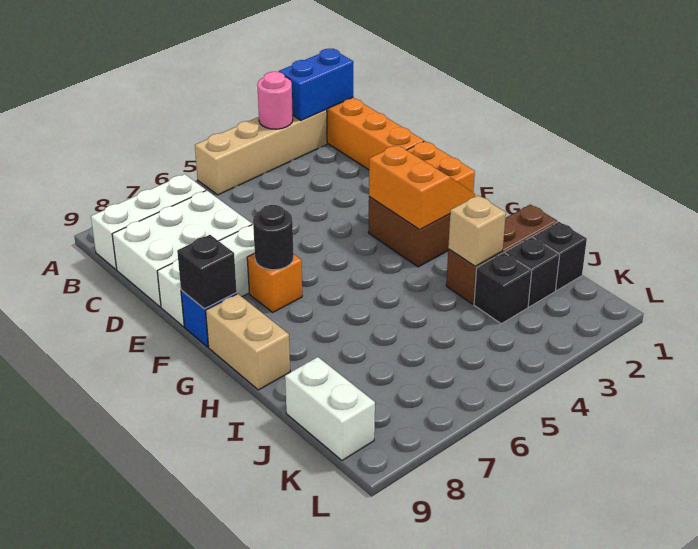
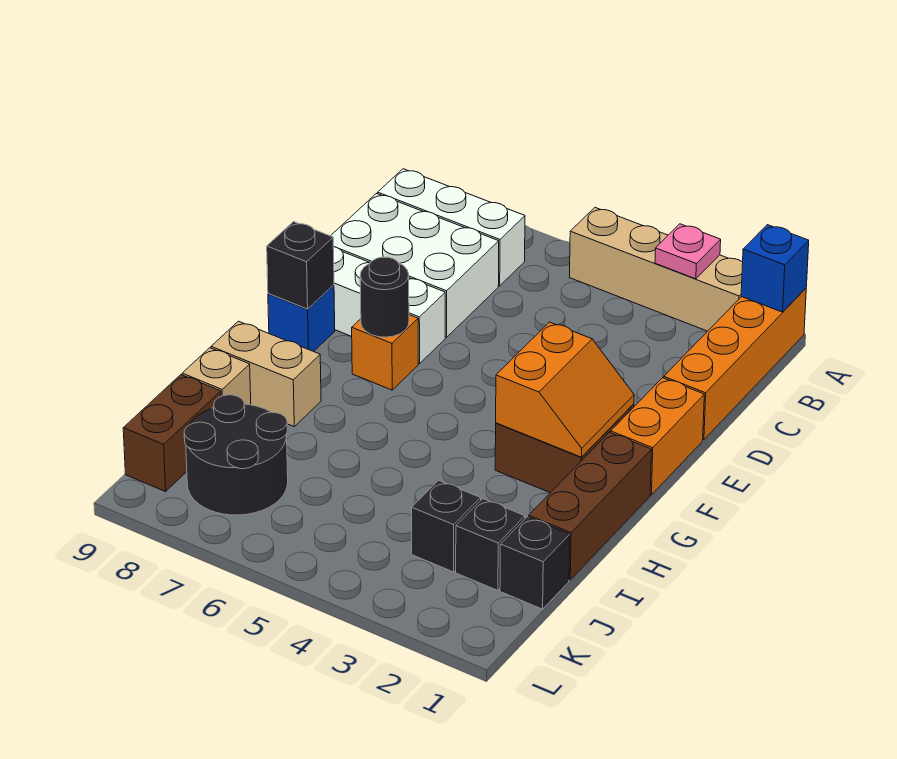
blue brick A1:A2 level 2 -> blue brick A1 level 2
pink round brick A3 level 2 -> pink plate A3 level 2
tan brick G9:H9 level 1 -> tan brick H8:H9 level 1
brown brick I1:I3 level 1 -> brown brick G1:I1 level 1
tan brick I3 level 2 -> tan brick I9 level 1
none -> black round brick J7:K8 level 1
white brick J9:K9 level 1 -> brown brick J9:K9 level 1

